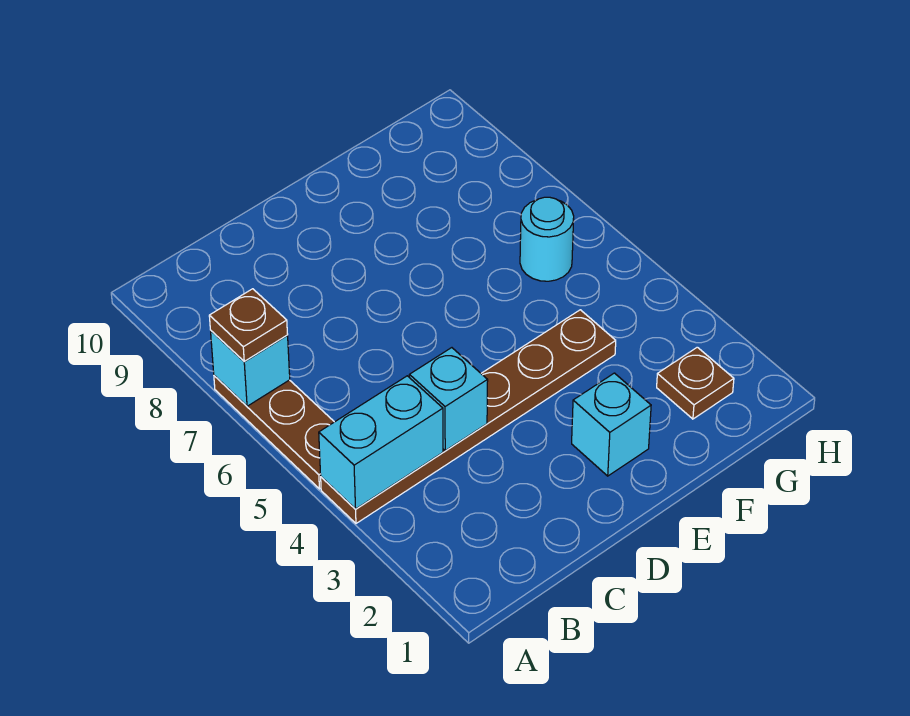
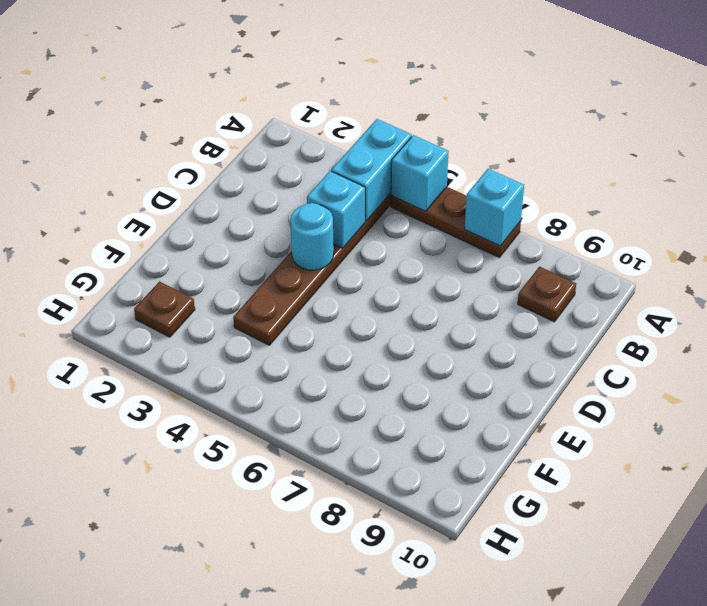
brown plate A7 level 3 -> brown plate B9 level 1
cyan brick E2 level 1 -> cyan brick A5 level 2
cyan round brick G6 level 1 -> cyan round brick D4 level 2

